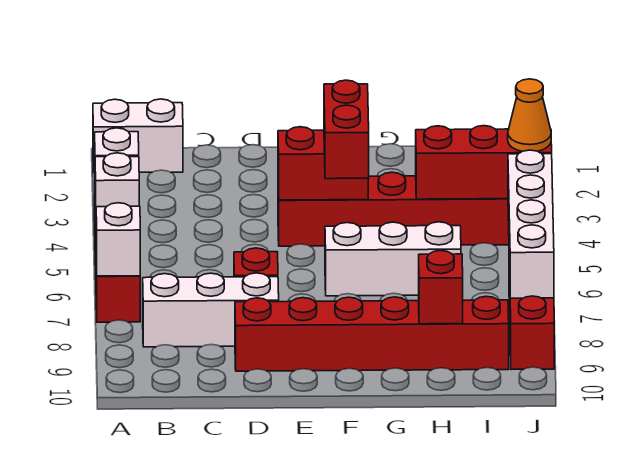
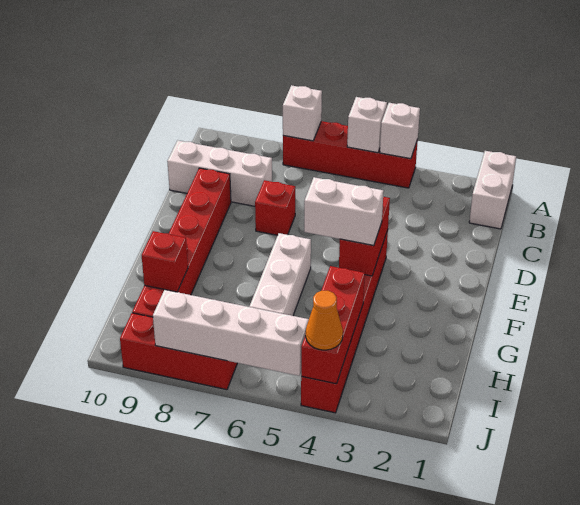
white brick B8:D8 level 1 -> white brick C8:C10 level 1
red brick F4:F5 level 3 -> white brick F4:F5 level 3

